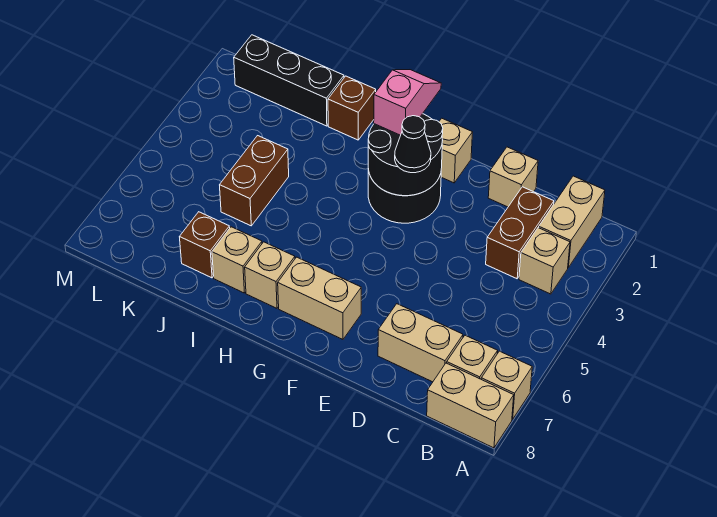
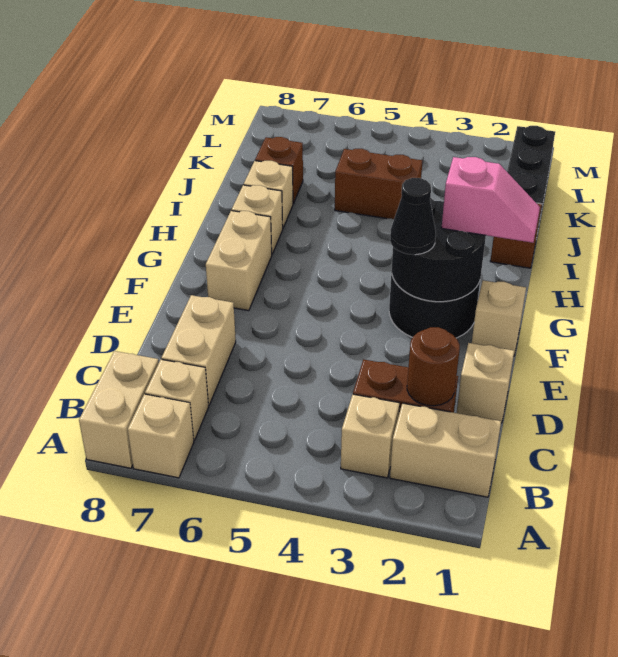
none -> brown round brick C2 level 2

